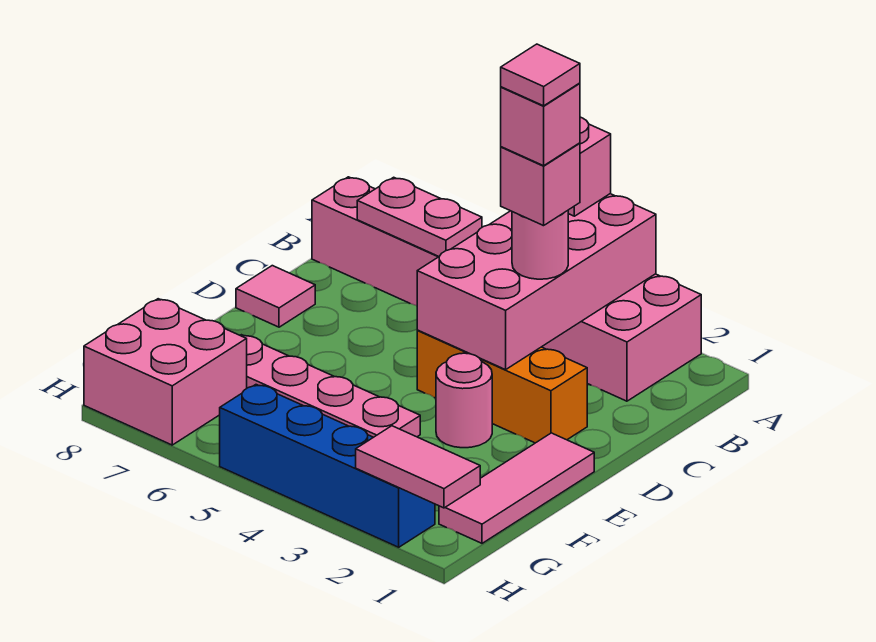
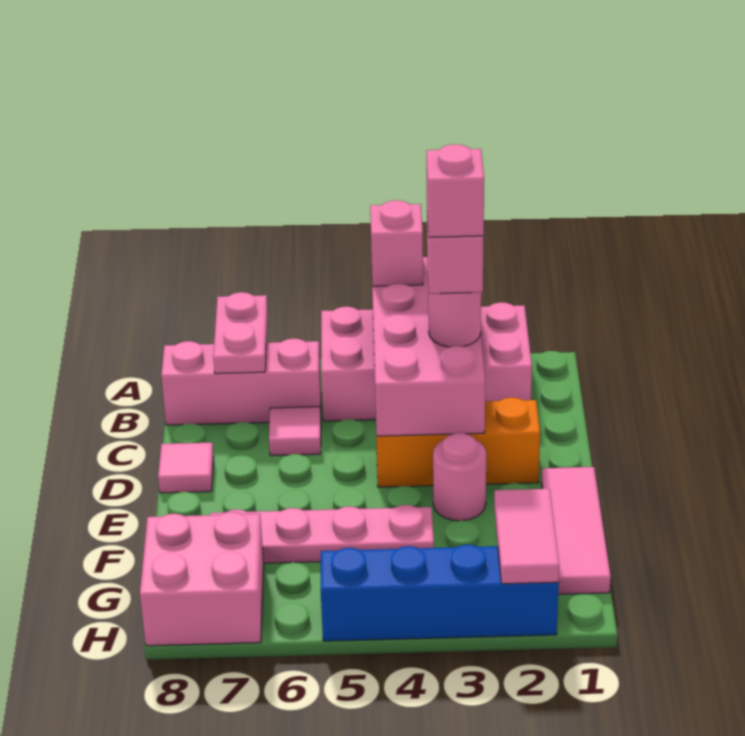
pink plate B6:B7 level 2 -> pink plate A7:B7 level 2
pink tile C3 level 6 -> pink tile C6 level 1
pink tile H1:H2 level 2 -> pink tile G2:H2 level 2

